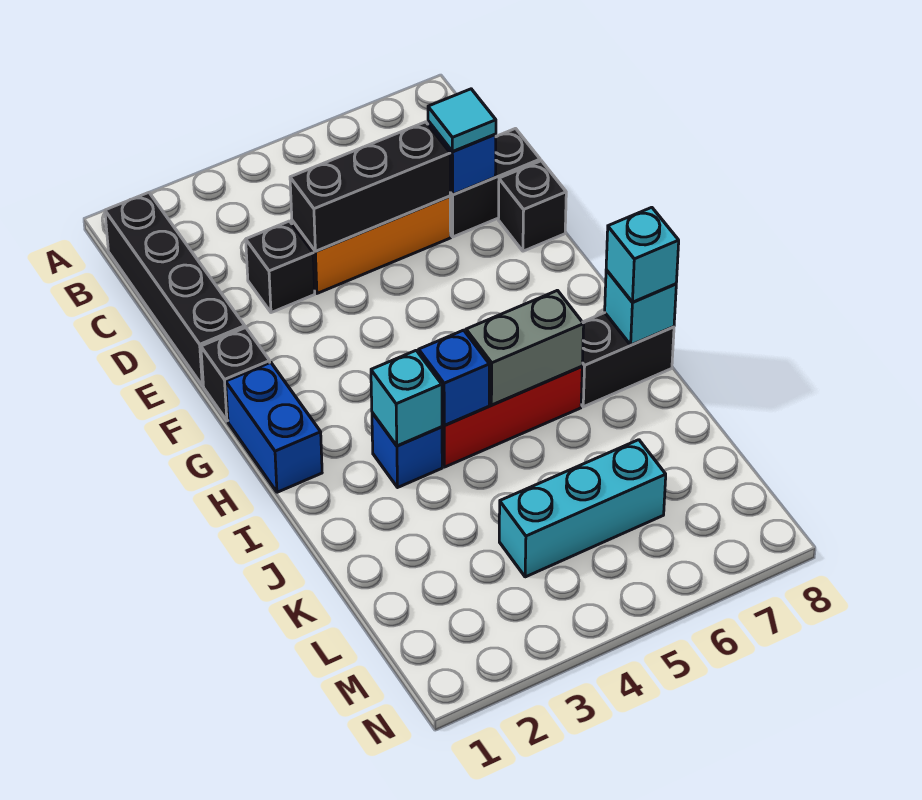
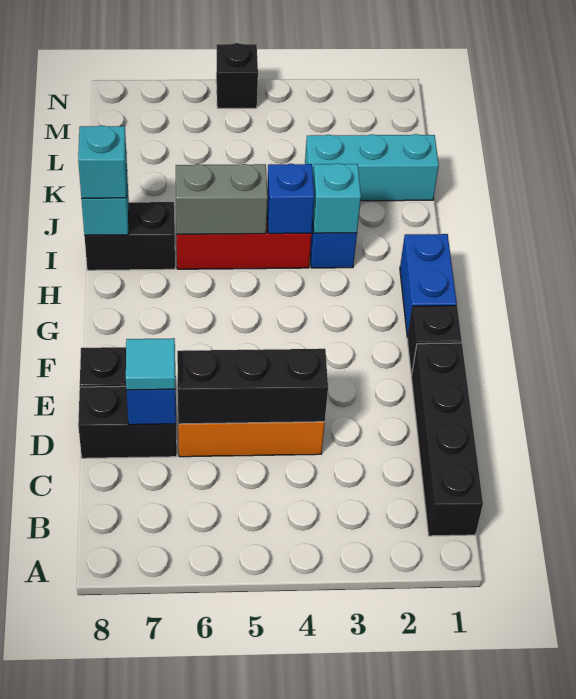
black brick D3 level 1 -> black brick N5 level 1
cyan brick L4:L6 level 1 -> cyan brick K1:K3 level 1

